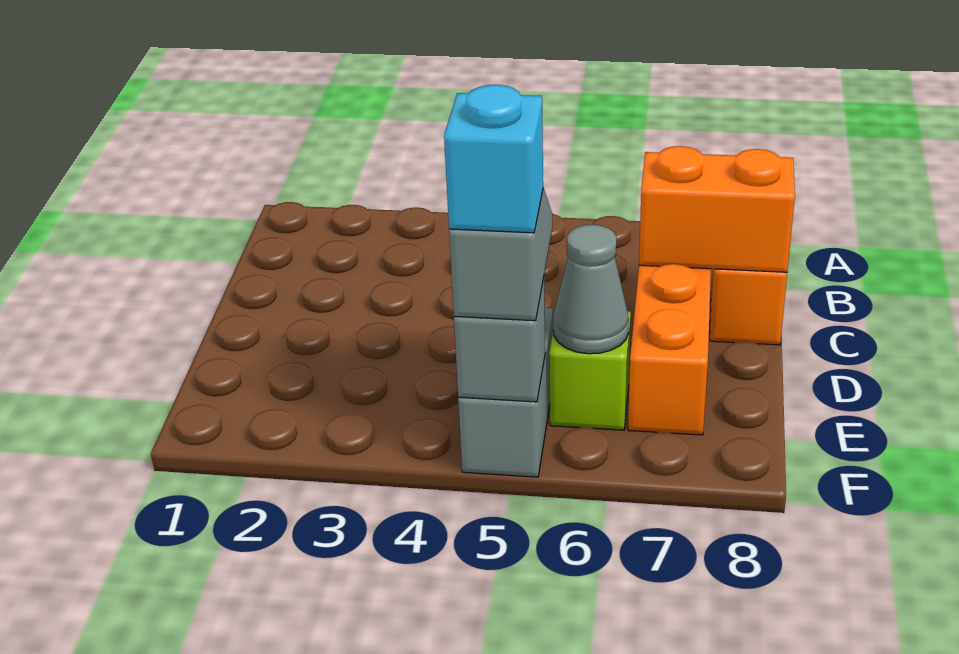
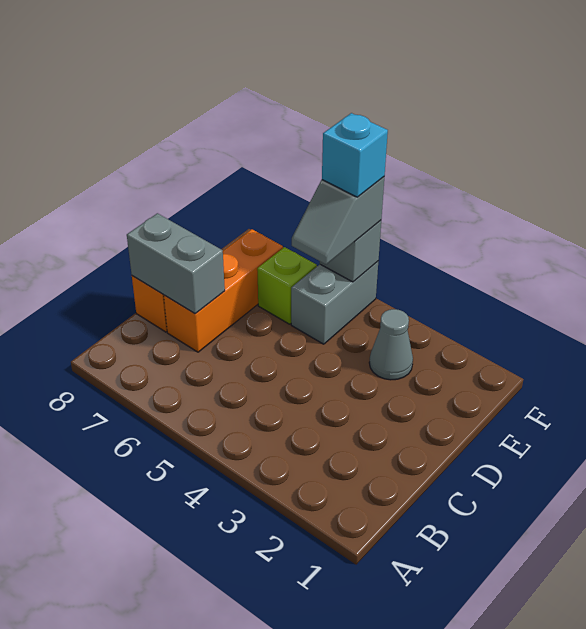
orange brick C7:C8 level 2 -> grey brick C7:C8 level 2
grey cone E6 level 2 -> grey cone E3 level 1

